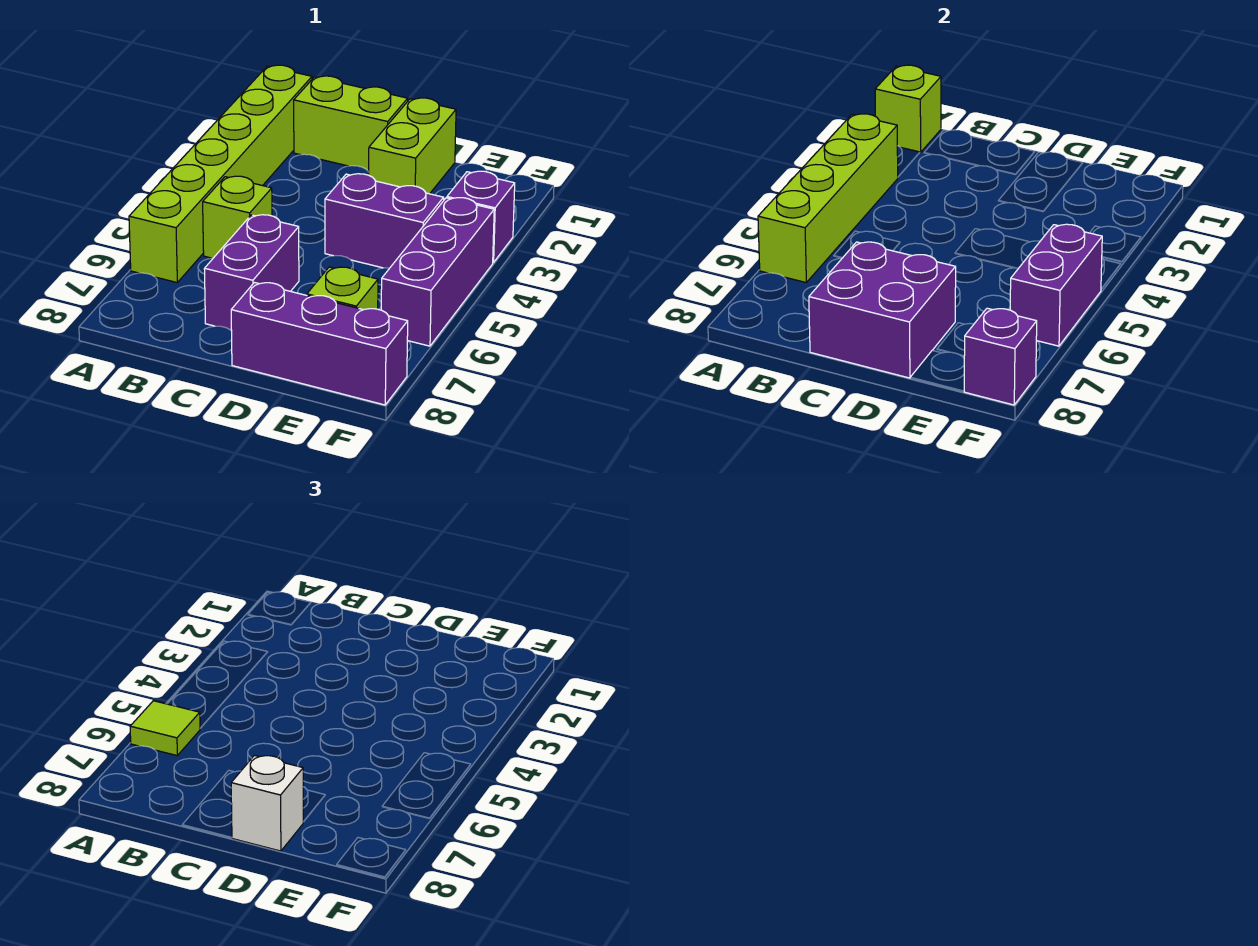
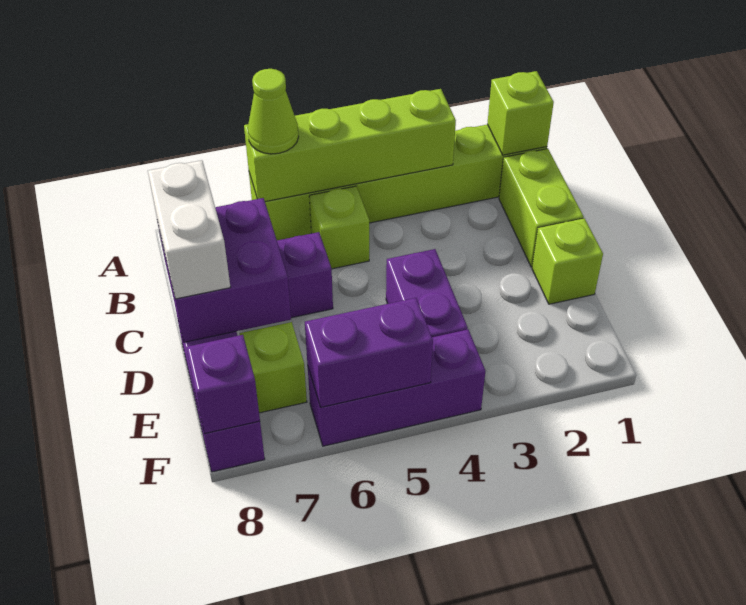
lime tile A6 level 3 -> lime cone A6 level 3
lime brick D1:D2 level 1 -> lime brick D1 level 1
white brick D8 level 3 -> white brick C8:D8 level 3
purple brick F3 level 1 -> none

